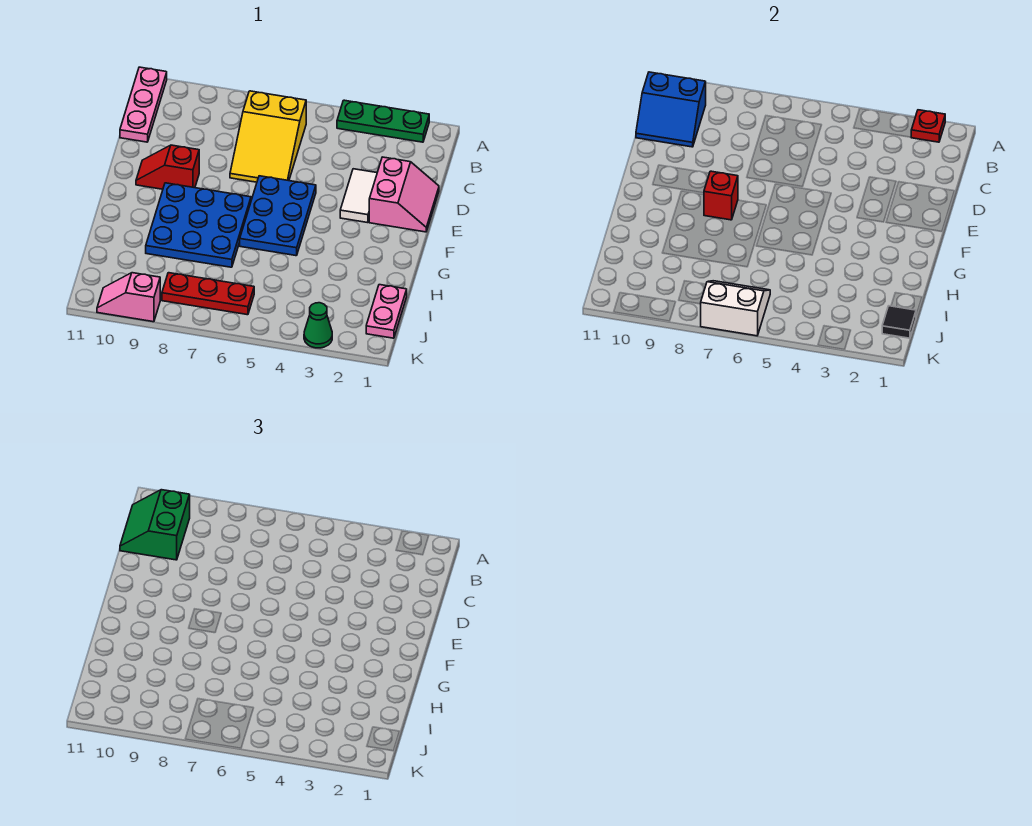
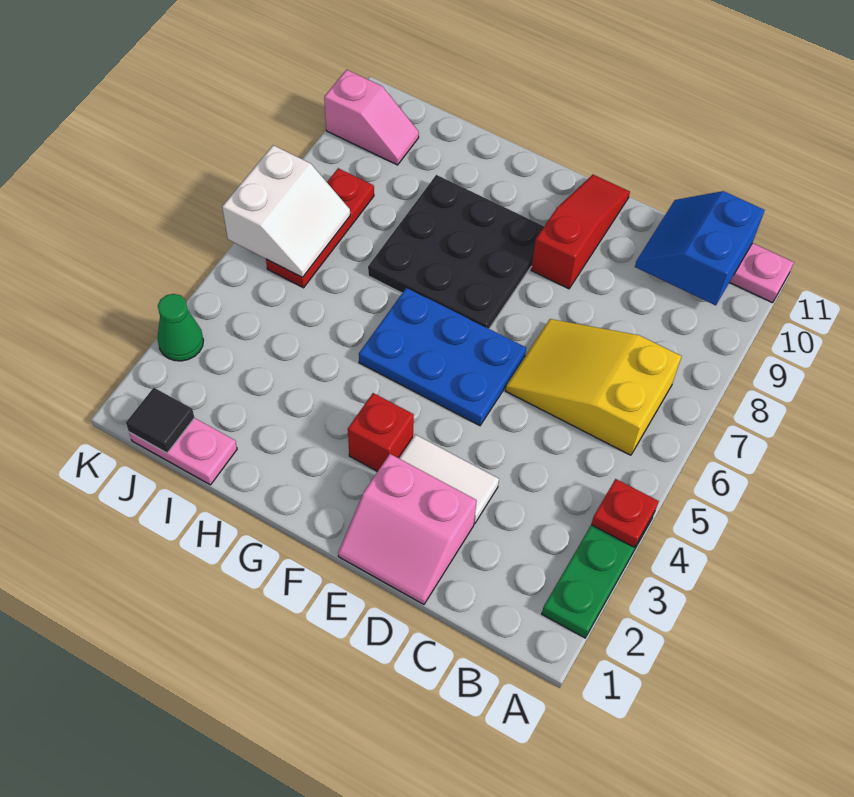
red plate A2 level 2 -> red plate A4 level 2
green slope B10:C11 level 3 top 10 -> none
red slope E9:E10 level 1 top 9 -> red slope E9:E11 level 1 top 9
blue plate F7:H9 level 1 -> black plate F7:H9 level 1
red brick F8 level 2 -> red brick F3 level 1
pink slope K9:K10 level 1 top 9 -> pink slope J10:K10 level 1 top K

